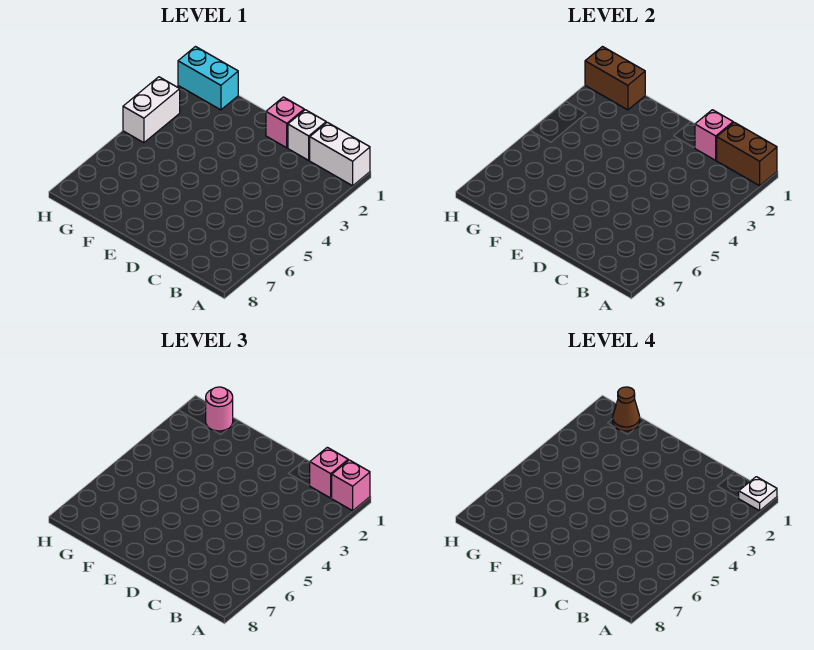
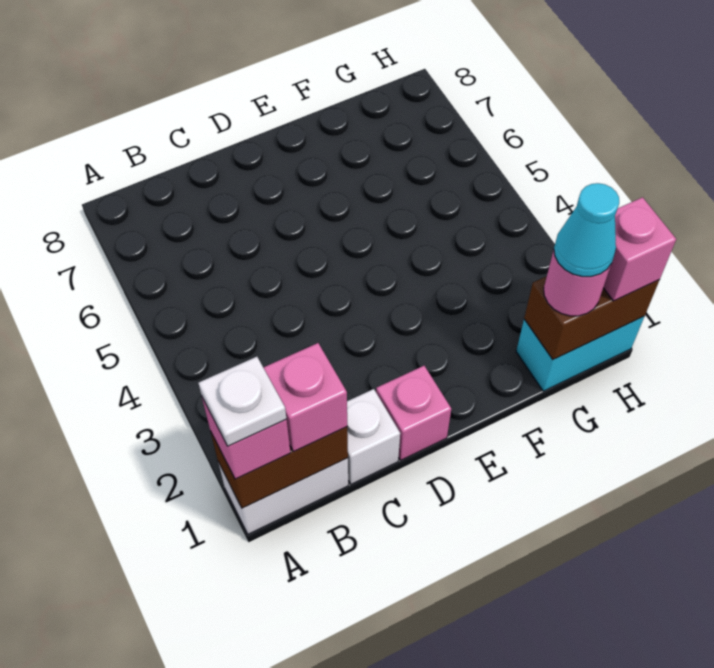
pink brick C1 level 2 -> pink brick H1 level 3
brown cone G1 level 4 -> cyan cone G1 level 4
white brick H3:H4 level 1 -> none

